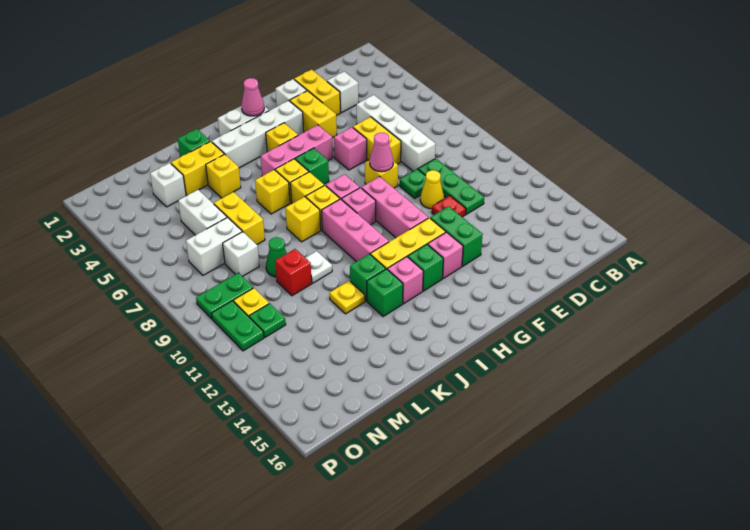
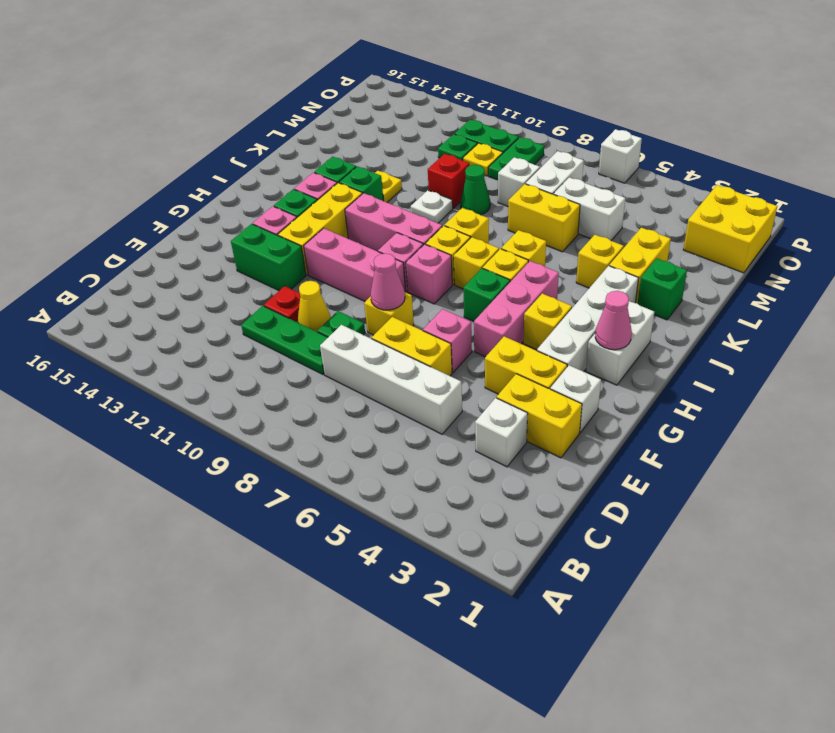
white brick M3 level 1 -> white brick P6 level 1
none -> yellow brick N1:O2 level 1

